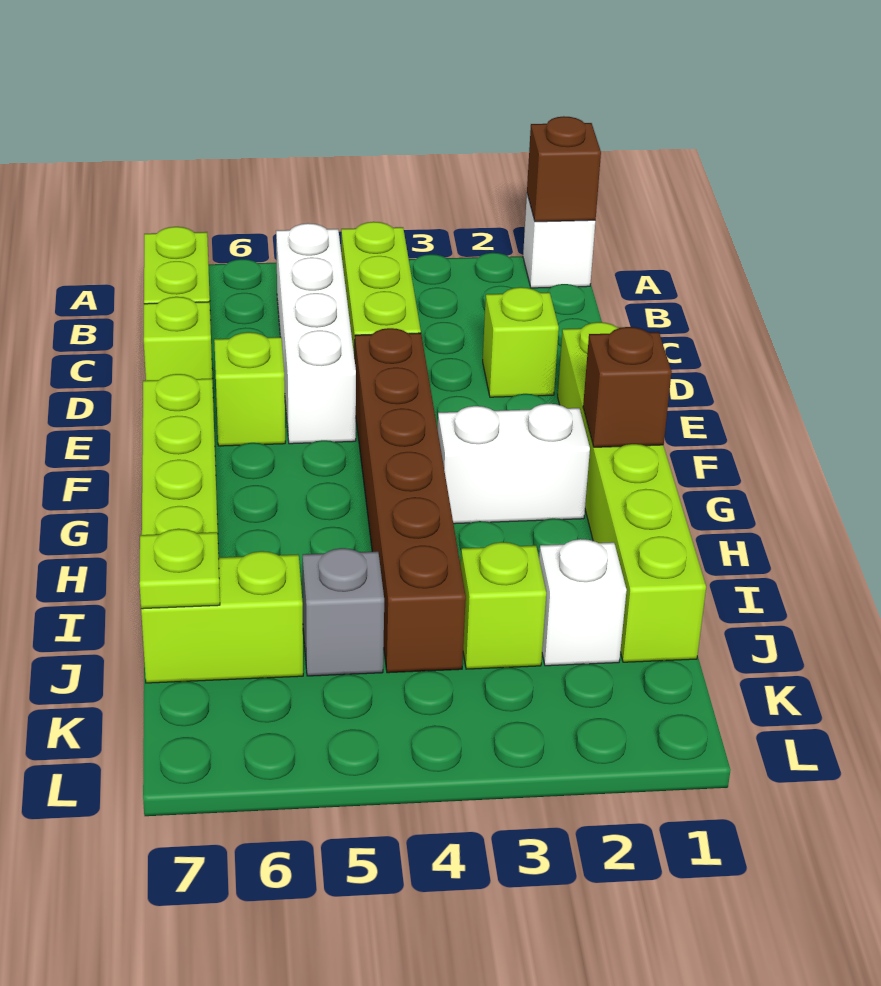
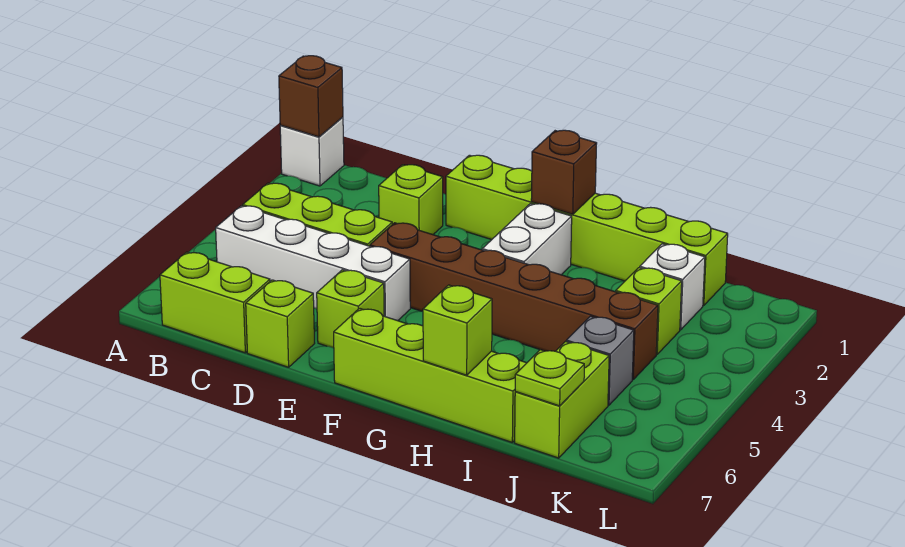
none -> lime brick H7 level 2

